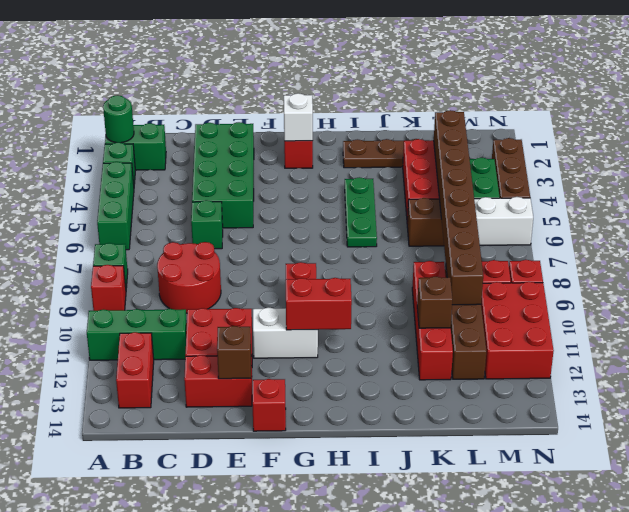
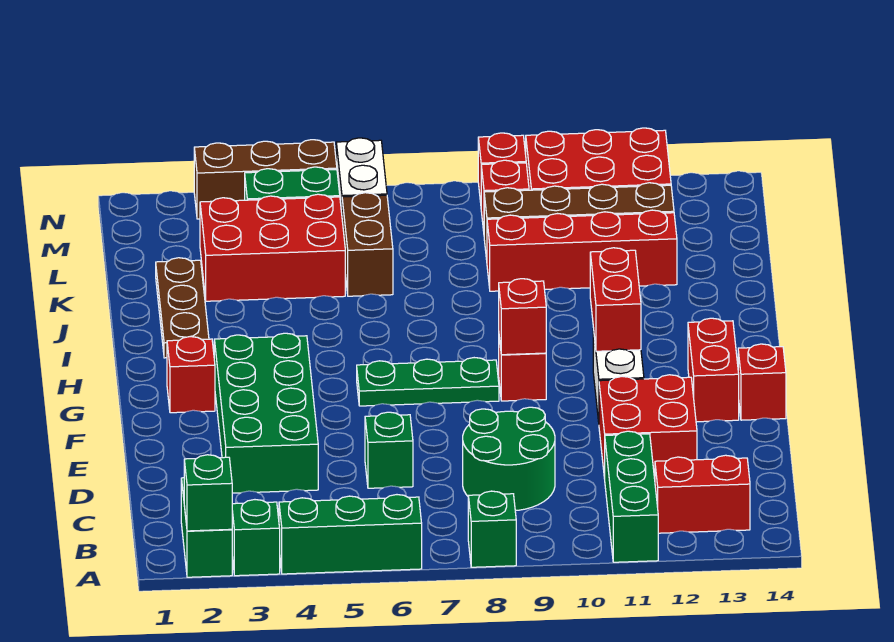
green round brick A2 level 2 -> green brick A2 level 2
red brick A9 level 1 -> red brick G9 level 2
red round brick C8:D9 level 1 -> green round brick C8:D9 level 1
green brick D2:E5 level 1 -> green brick D3:G4 level 1
red brick D13:E13 level 1 -> red brick F13:G13 level 1
brown brick E13 level 2 -> none
white brick G2 level 2 -> none
green plate I4:I6 level 1 -> green plate G6:G8 level 1
brown brick K11 level 2 -> none
brown brick L3:L10 level 2 -> none

